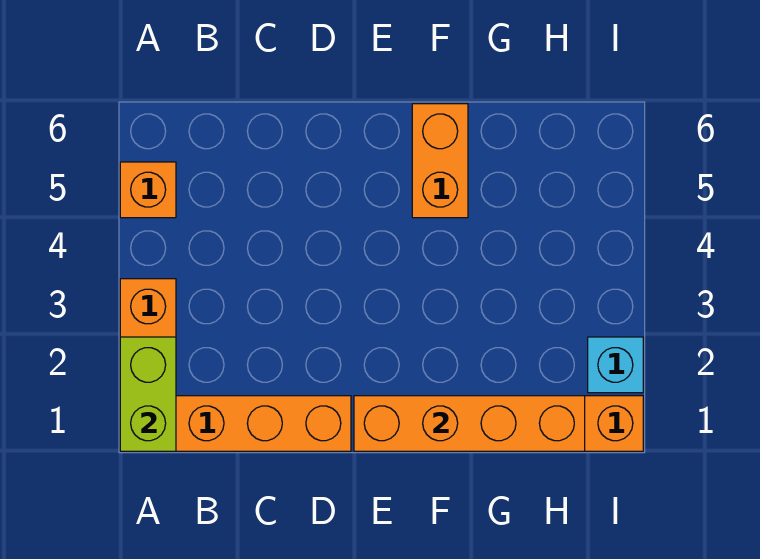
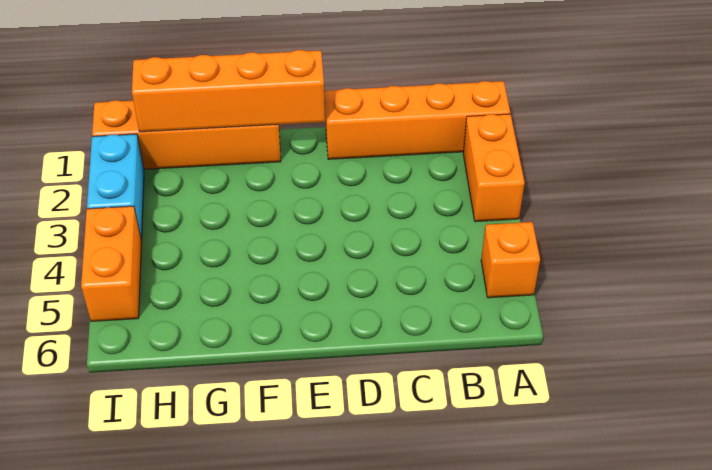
lime brick A1:A2 level 2 -> none
orange brick F5:F6 level 1 -> orange brick I4:I5 level 1
cyan brick I2 level 1 -> cyan brick I2:I3 level 1

